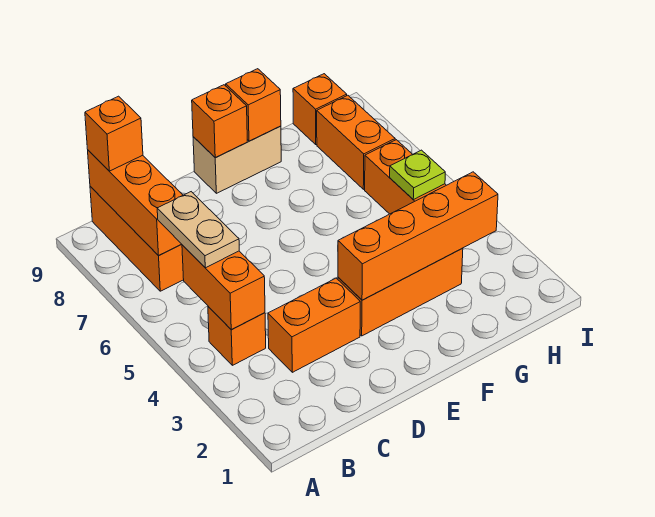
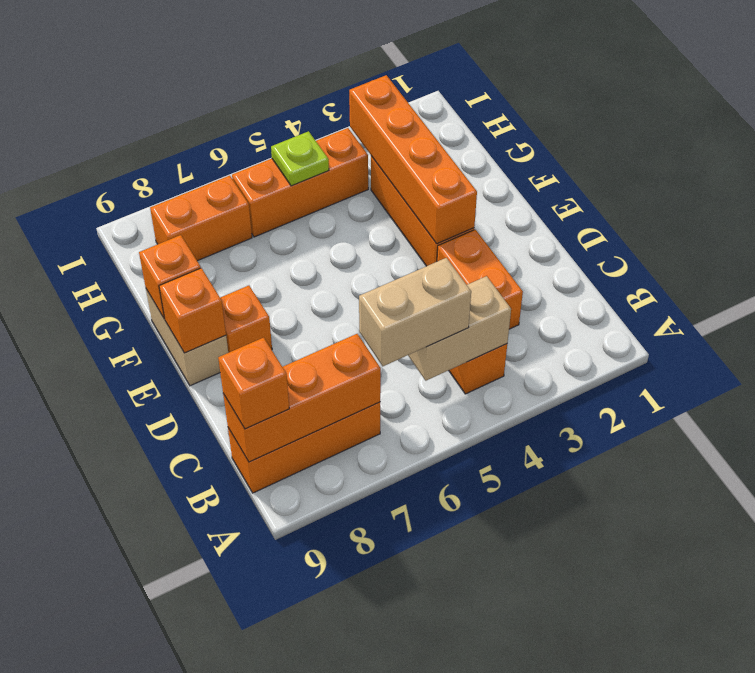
orange brick B4:B5 level 2 -> tan brick B4:B5 level 2
tan plate B5:B6 level 3 -> tan brick B5:B6 level 3
orange brick H9 level 1 -> orange brick E8 level 1

